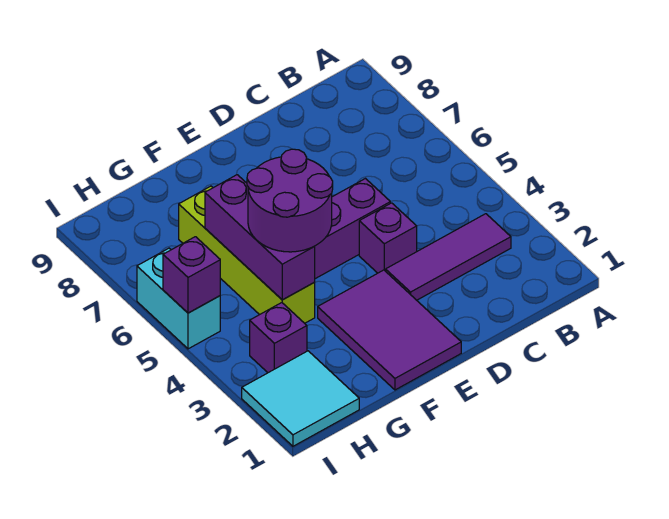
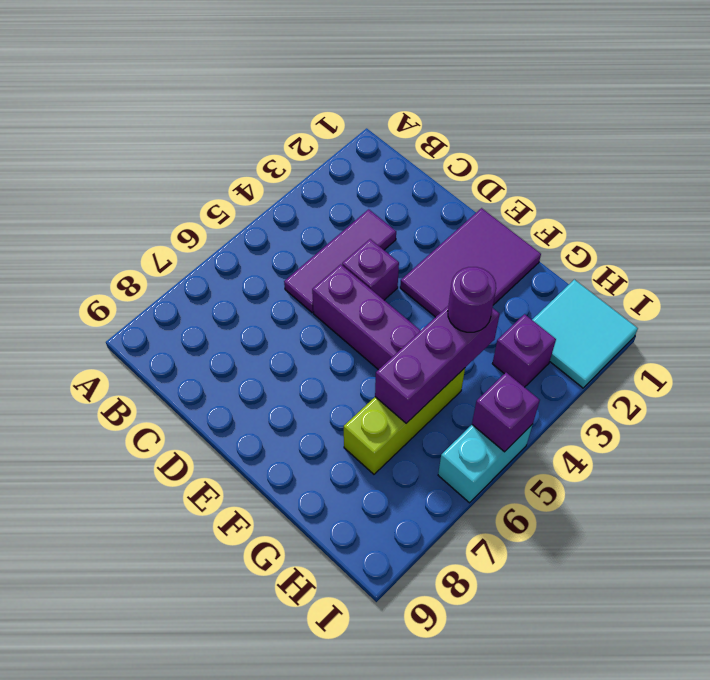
purple tile B3:D3 level 1 -> purple tile C3:C5 level 1
purple round brick F4:G5 level 3 -> purple round brick G4 level 3
lime brick G4:G7 level 1 -> lime brick G5:G7 level 1

